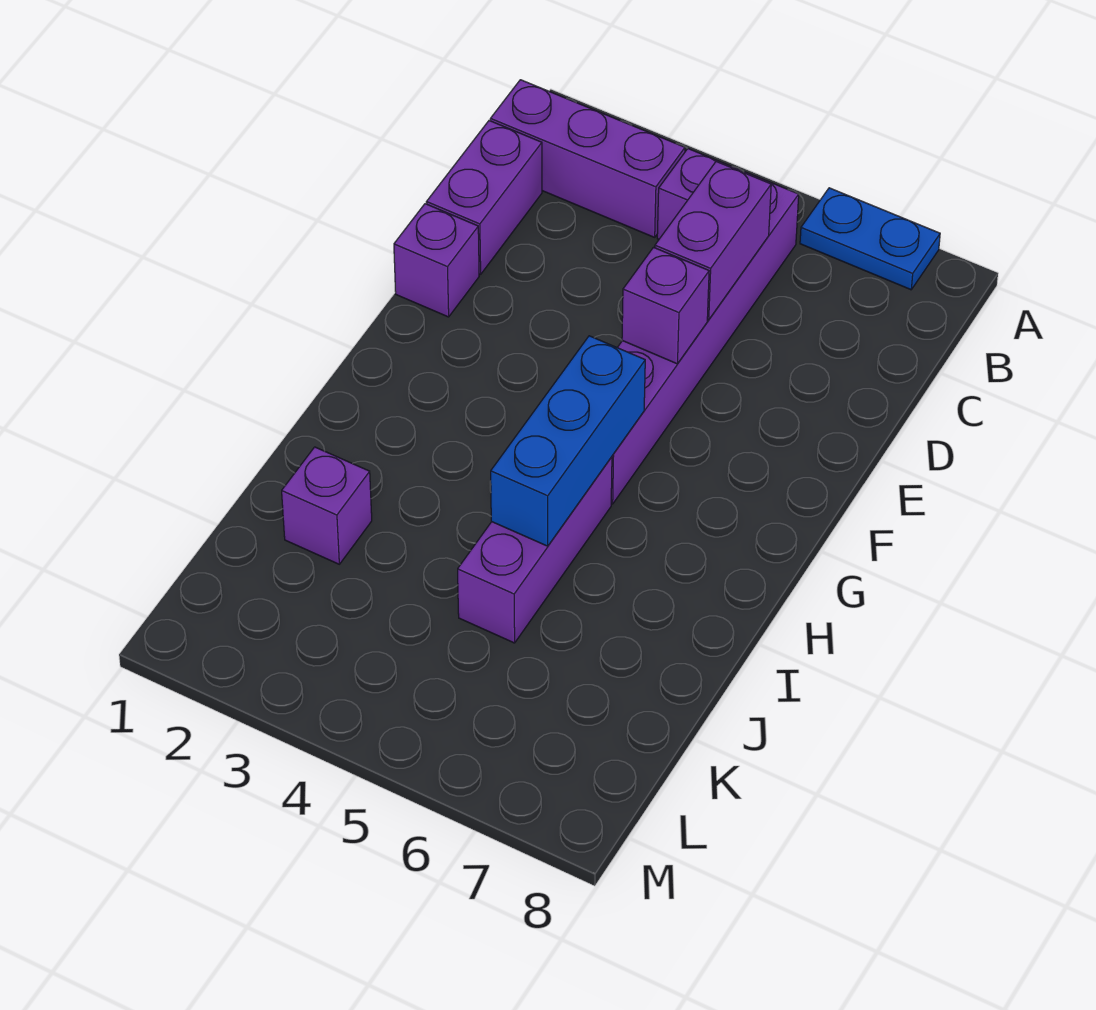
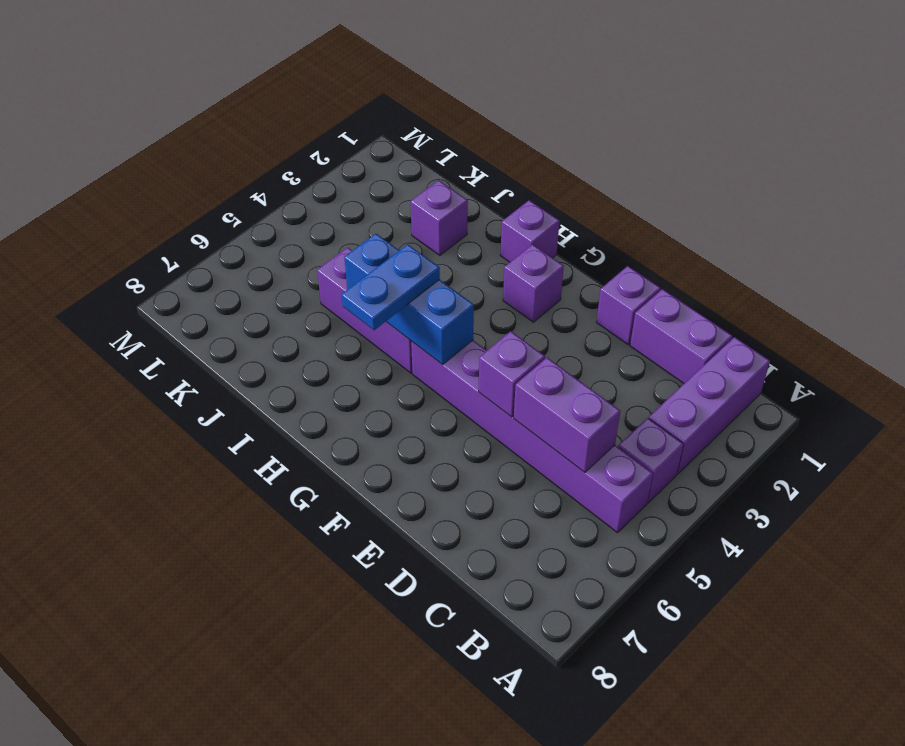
blue plate A6:A7 level 1 -> blue plate H5:H6 level 3
none -> purple brick G2 level 1
none -> purple brick H1 level 1

